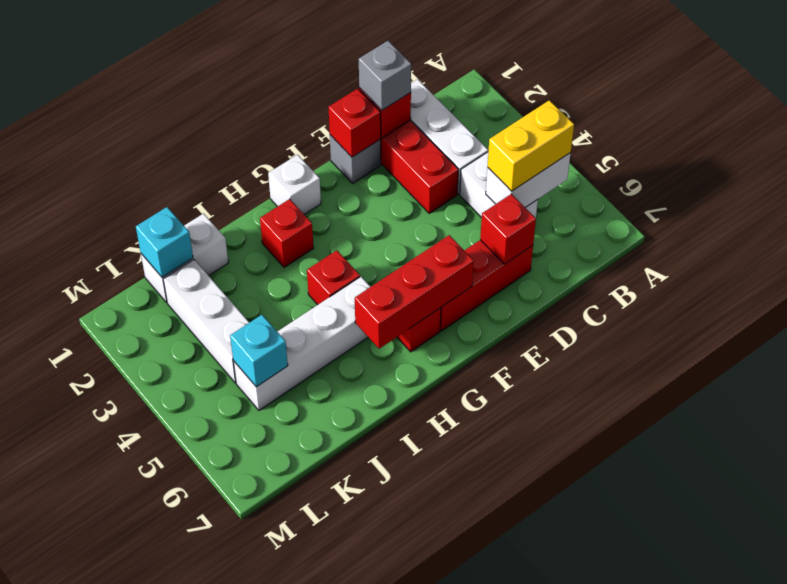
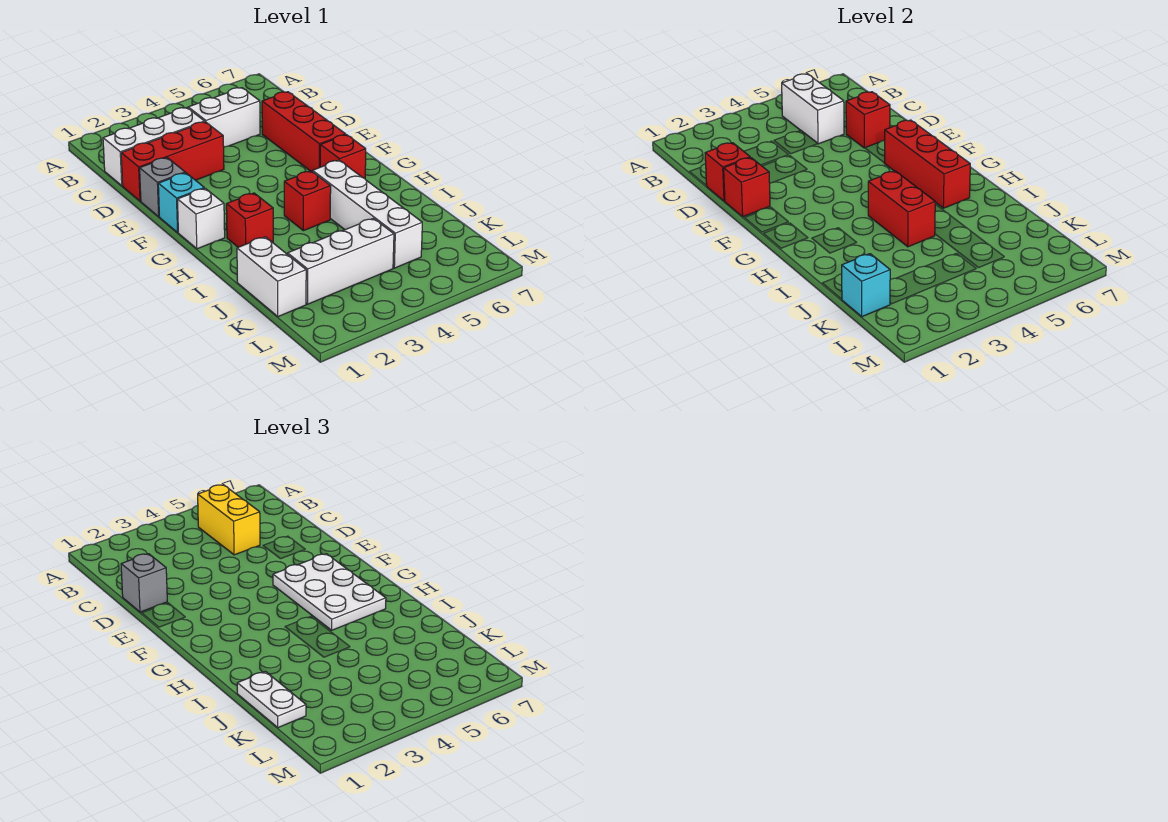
none -> white plate F5:H6 level 3
none -> red brick H4:I4 level 2
none -> white plate J1:K1 level 3
cyan brick K5 level 2 -> cyan brick F1 level 1

